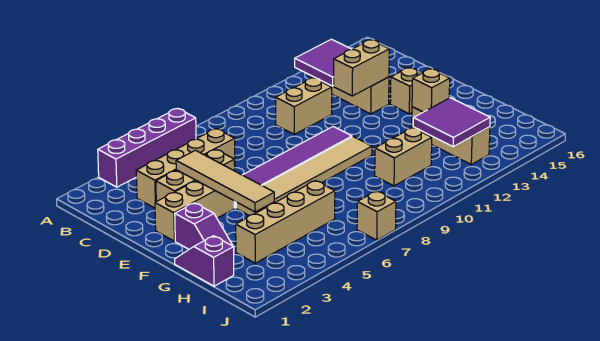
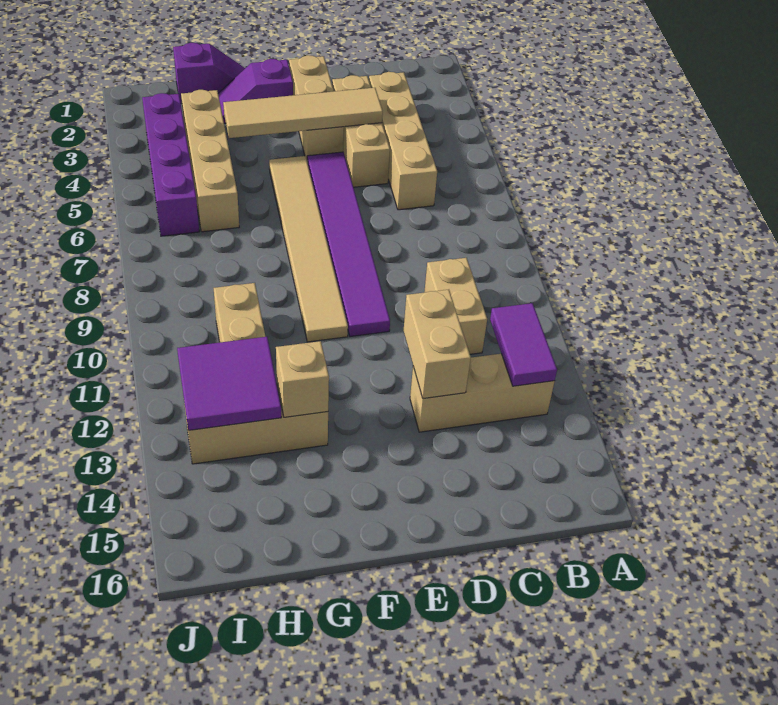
purple brick A3:A6 level 1 -> purple brick I3:I6 level 1
purple tile B12:C13 level 2 -> purple tile B12:B13 level 2
tan brick E14 level 1 -> none
tan brick J7 level 1 -> none

